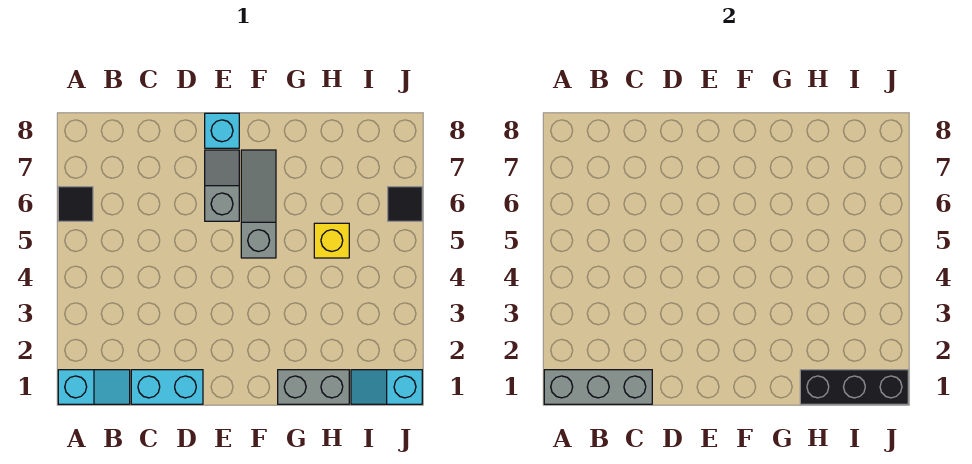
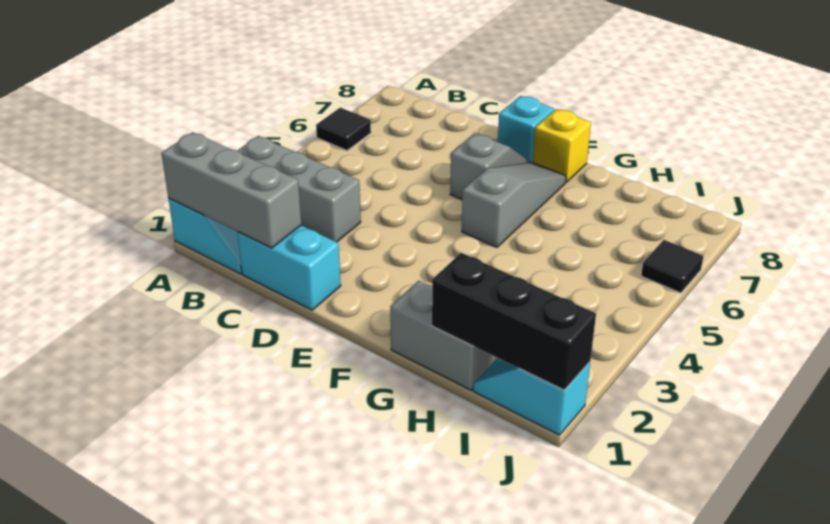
none -> grey brick A3:C3 level 1
yellow brick H5 level 1 -> yellow brick F8 level 1

